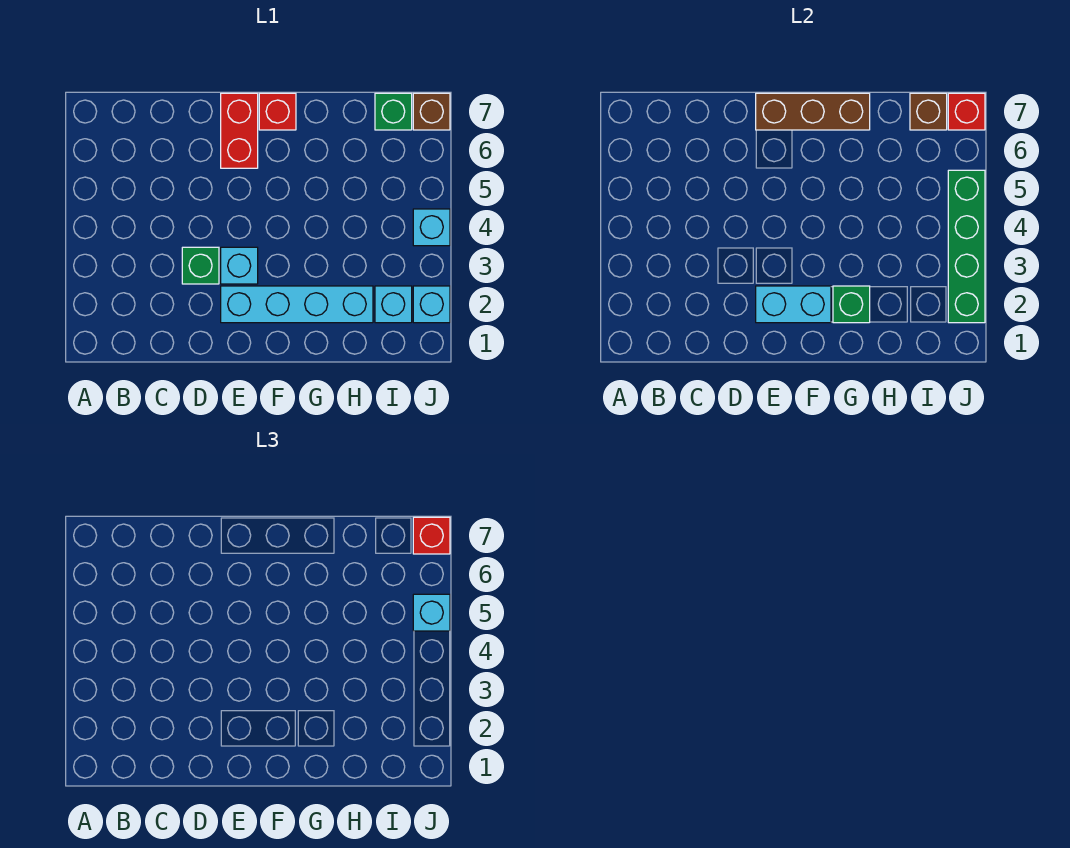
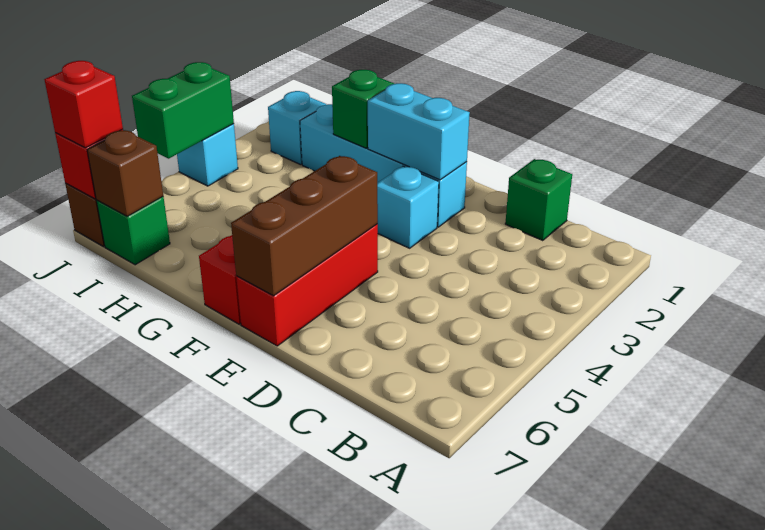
green brick D3 level 1 -> green brick C1 level 1
red brick E6:E7 level 1 -> red brick E5:E7 level 1
brown brick E7:G7 level 2 -> brown brick E5:E7 level 2
cyan brick J2 level 1 -> none
green brick J2:J5 level 2 -> green brick J4:J5 level 2
cyan brick J5 level 3 -> none

